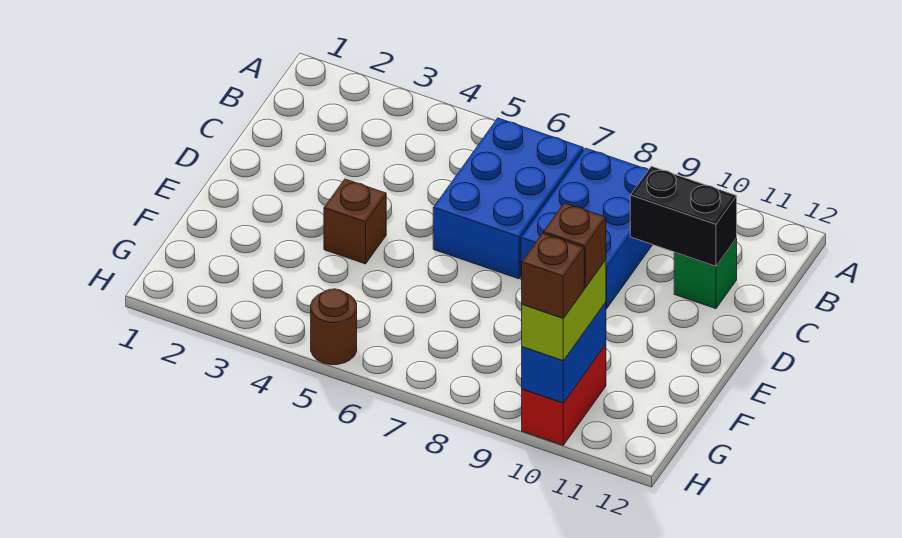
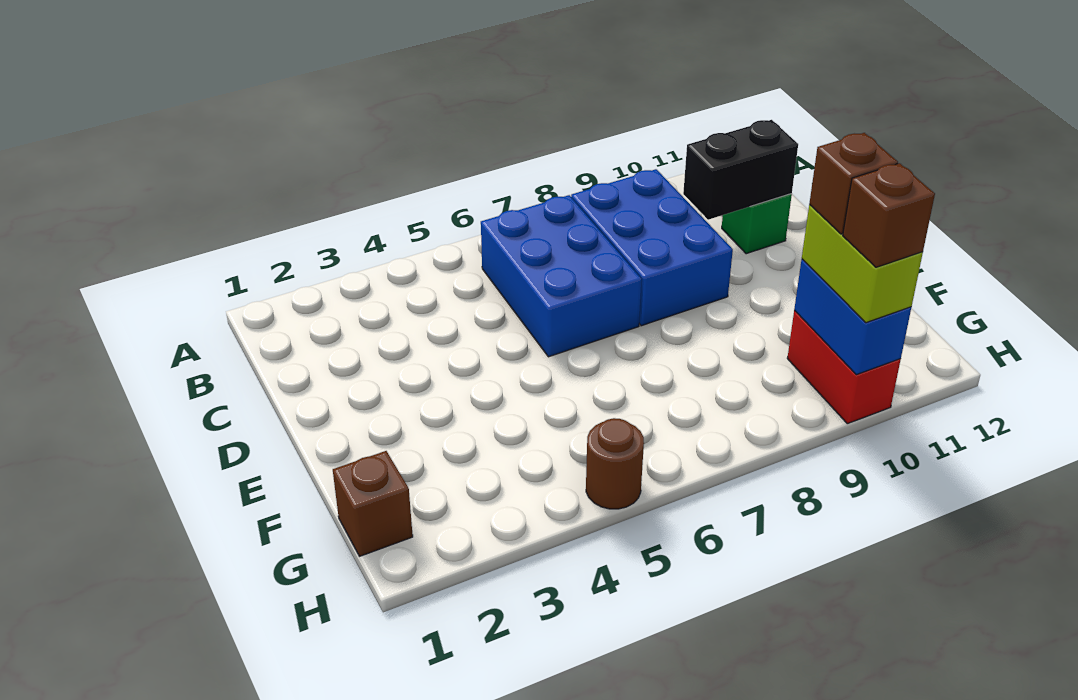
brown brick E4 level 1 -> brown brick G1 level 1

